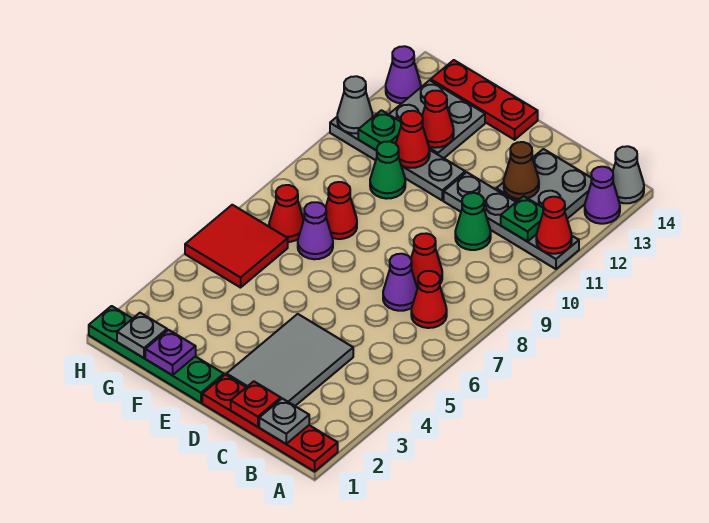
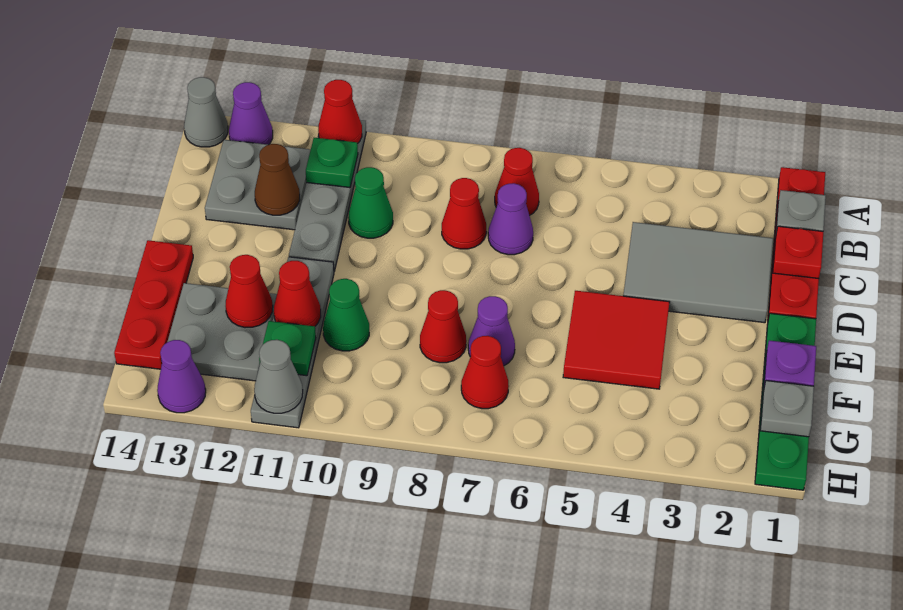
red tile G5:H6 level 1 -> red tile E4:F5 level 1

